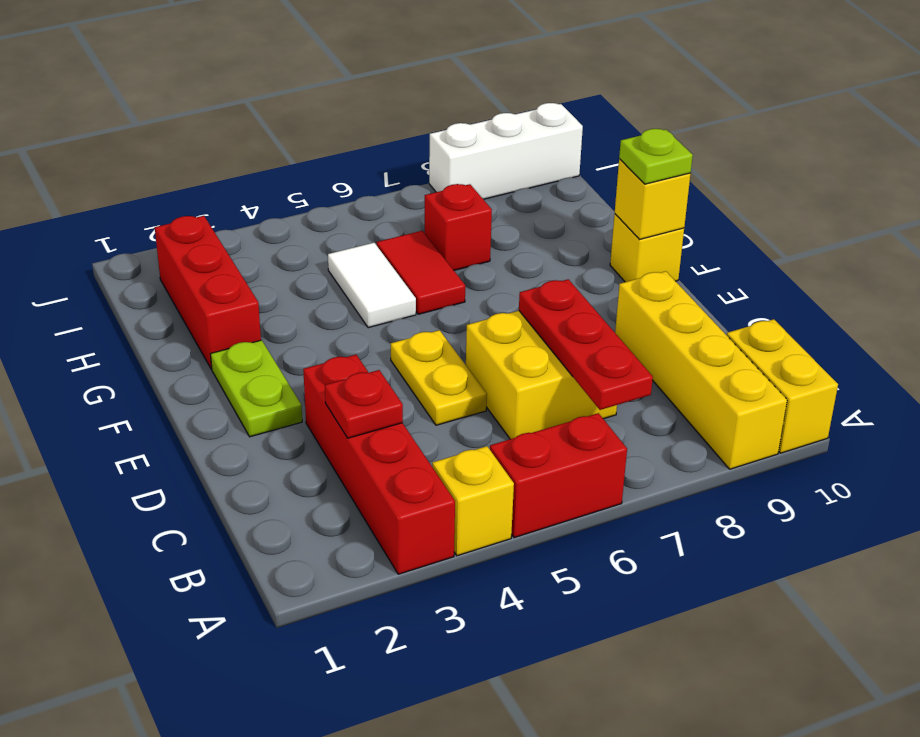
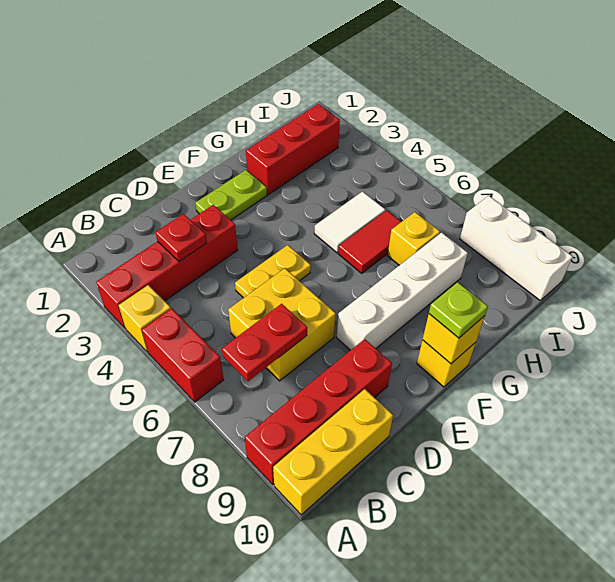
yellow brick A9:D9 level 1 -> red brick A9:D9 level 1
yellow brick A10:B10 level 1 -> yellow brick A10:C10 level 1
red plate B7:D7 level 2 -> red plate B7:C7 level 2
none -> white brick E8:H8 level 1
red brick H7 level 1 -> yellow brick H7 level 1

